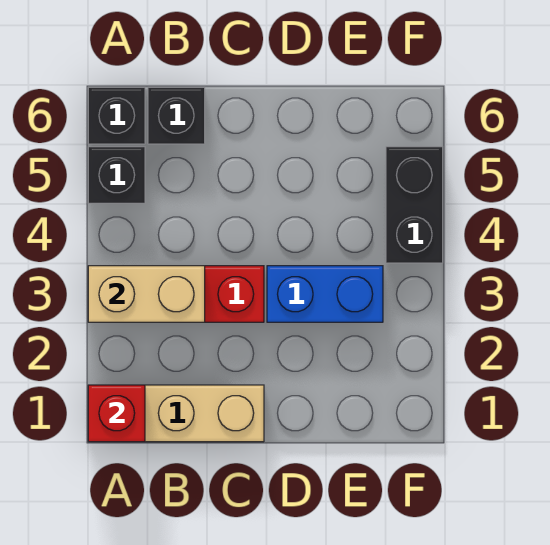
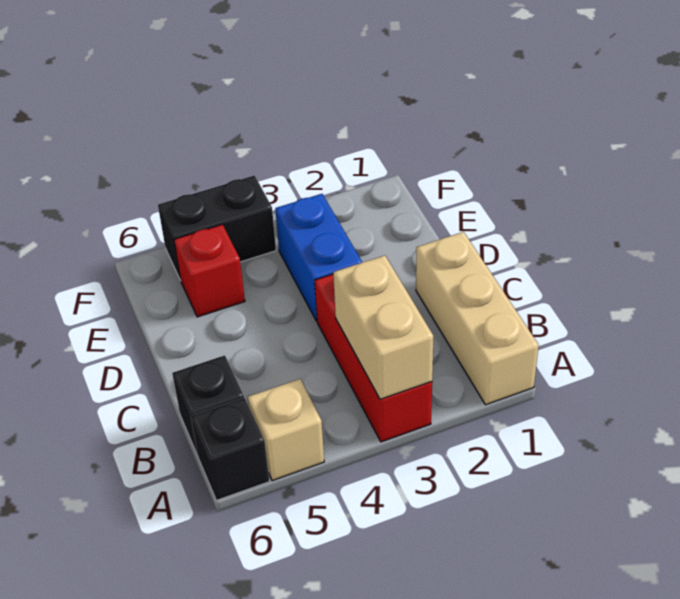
red brick A1 level 2 -> red brick E5 level 1
black brick A5 level 1 -> tan brick A5 level 1

